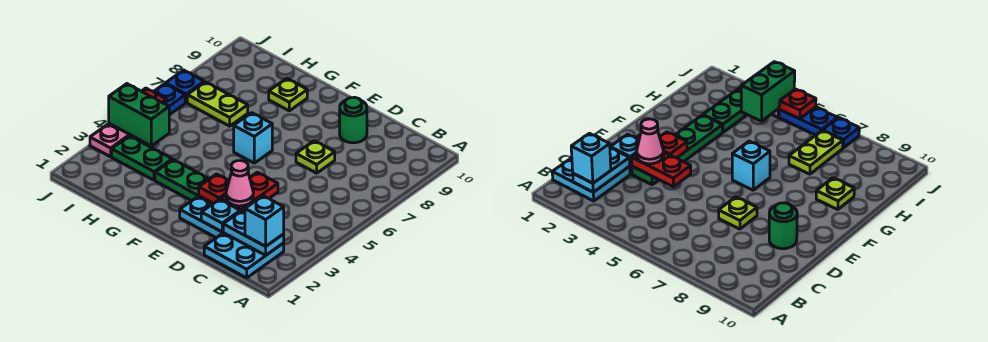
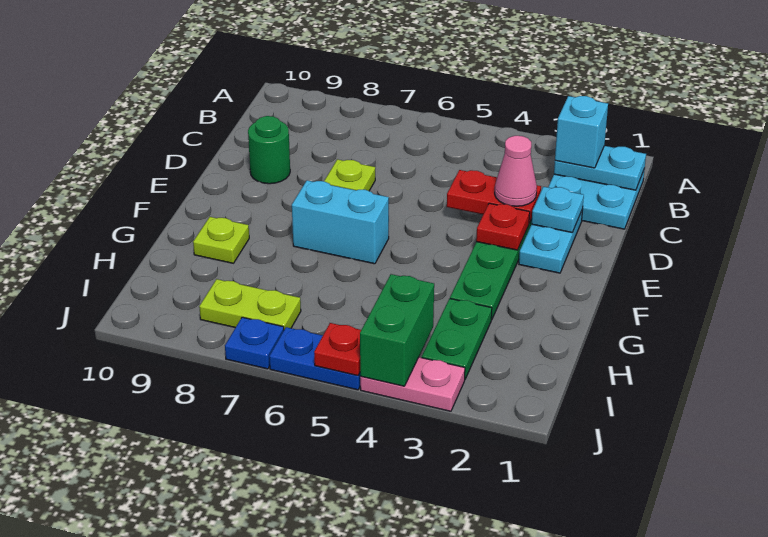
cyan plate B2:C2 level 2 -> cyan plate B1:B2 level 2
cyan brick F6 level 1 -> cyan brick F6:F7 level 1
lime plate H7:I7 level 1 -> lime plate I7:I8 level 1

